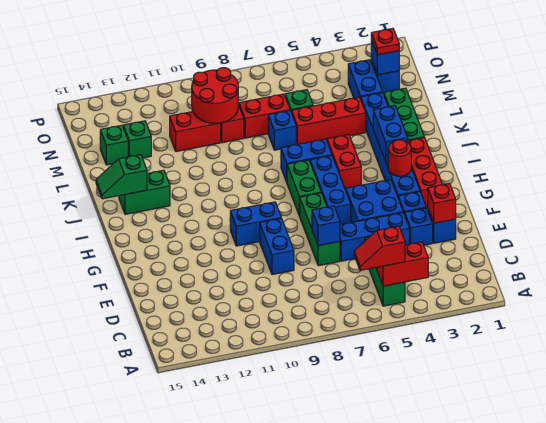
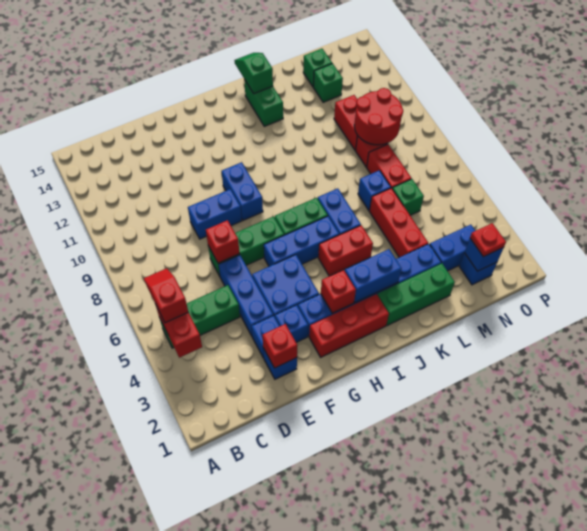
blue brick E7 level 2 -> red brick E7 level 2
red round brick H3 level 2 -> red brick H3 level 2

